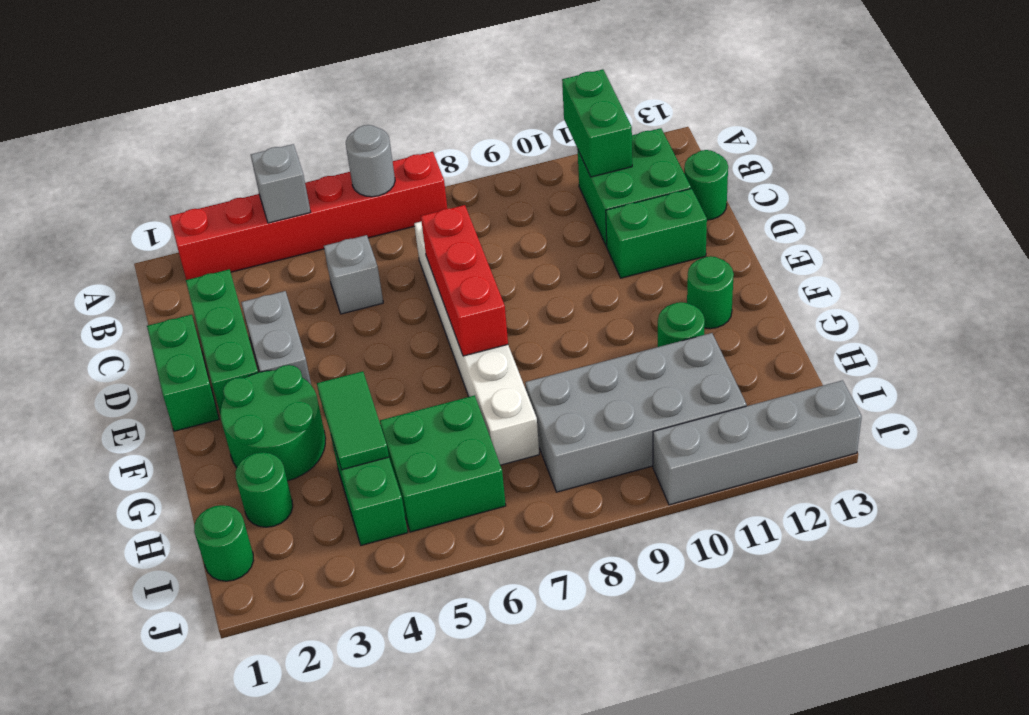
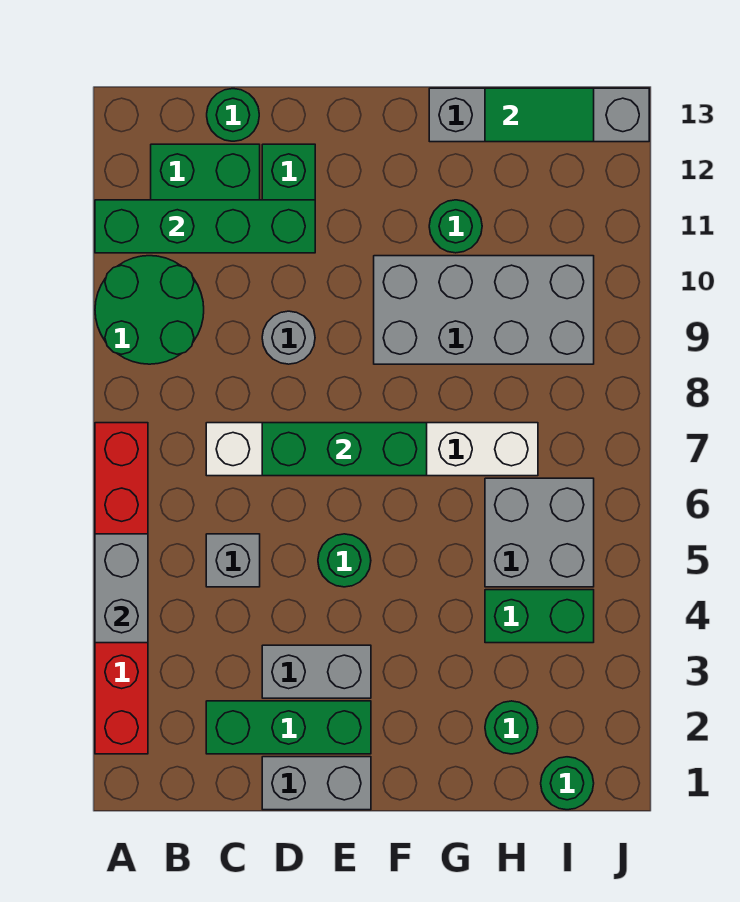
grey brick A4 level 2 -> grey brick A4:A5 level 2
grey round brick A6 level 2 -> grey round brick D9 level 1
green brick A11:B11 level 2 -> green brick A11:D11 level 2
green brick D1:E1 level 1 -> grey brick D1:E1 level 1
red brick D7:F7 level 2 -> green brick D7:F7 level 2
green round brick F2:G3 level 1 -> green round brick A9:B10 level 1
green round brick F12 level 1 -> green round brick E5 level 1
green tile G4:H4 level 2 -> green tile H13:I13 level 2
green brick H5:I6 level 1 -> grey brick H5:I6 level 1
grey brick H8:I11 level 1 -> grey brick F9:I10 level 1
grey brick J10:J13 level 1 -> grey brick G13:J13 level 1

